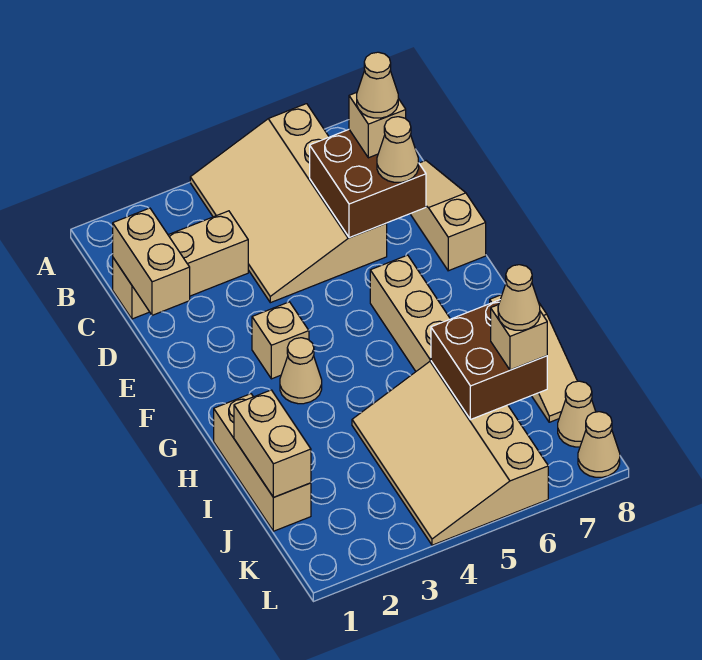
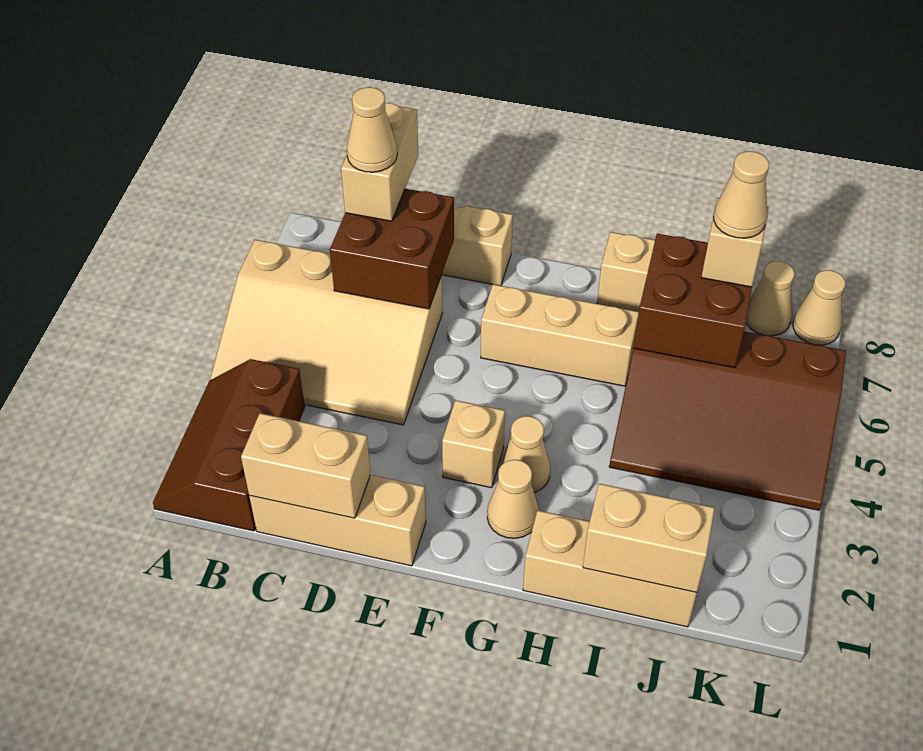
none -> brown slope A1:B3 level 1 top B
tan brick C1:C3 level 1 -> tan brick C1:E1 level 1
tan brick C7 level 3 -> tan brick C7:C8 level 3
tan cone D7 level 3 -> tan cone G2 level 1
tan slope I4:L6 level 1 top 6 -> brown slope I4:L6 level 1 top 6

